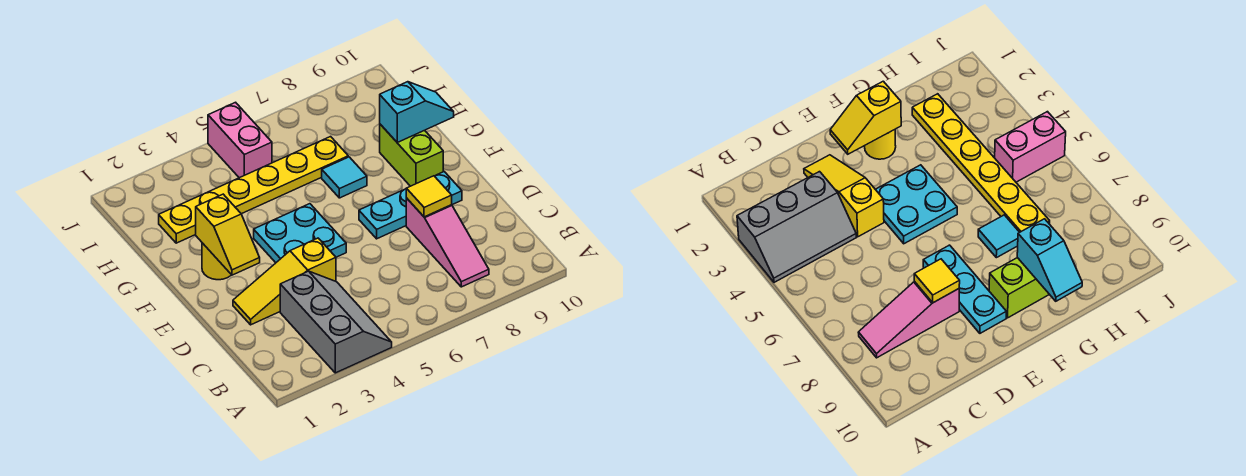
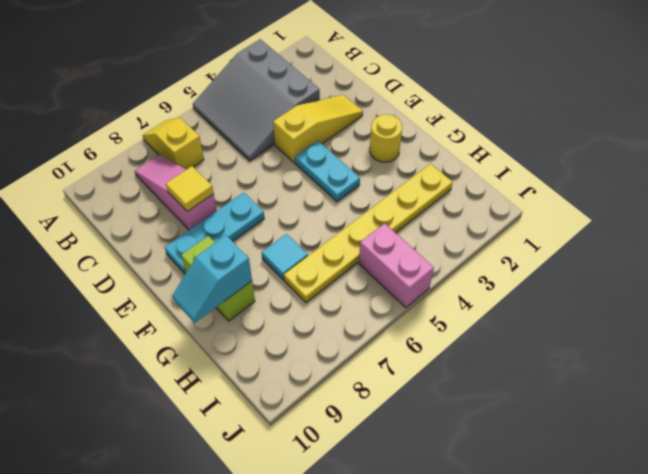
grey slope A3:C4 level 1 top 3 -> grey slope A3:C5 level 1 top 3
yellow slope E2:F2 level 2 top F -> yellow slope A7:B7 level 1 top B
cyan plate E4:F5 level 1 -> cyan plate E4:F4 level 1

